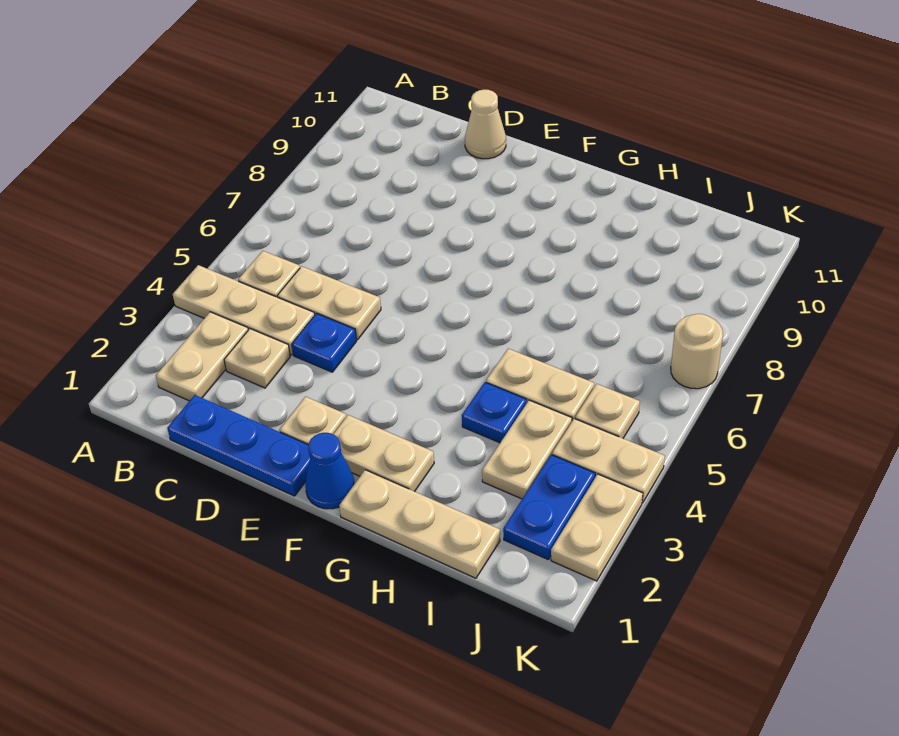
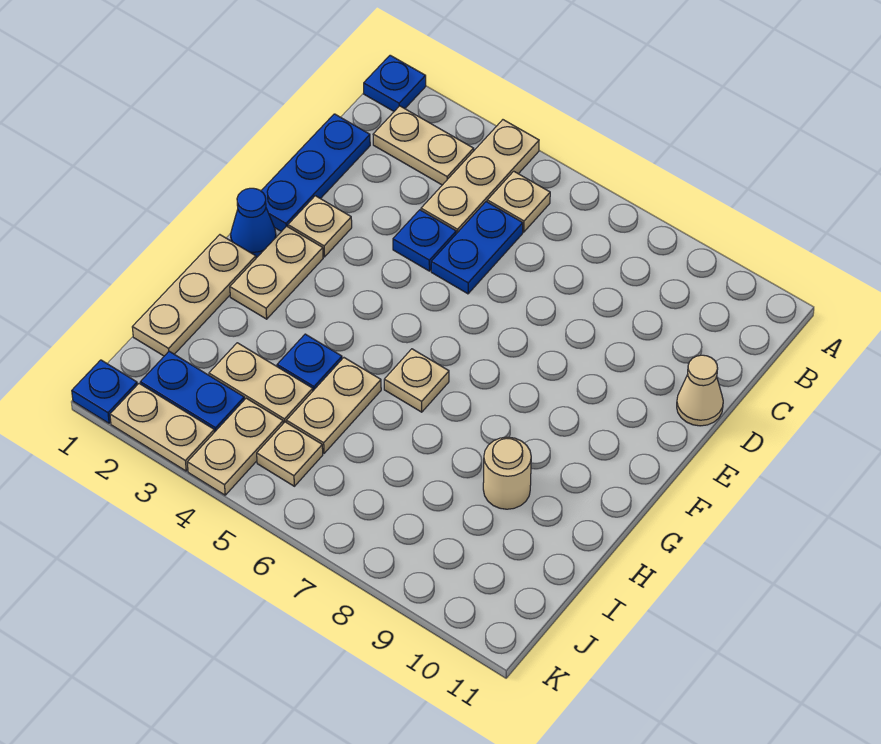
none -> blue plate A1 level 1
tan plate C3 level 1 -> tan plate G6 level 1
tan plate C5:D5 level 1 -> blue plate C5:D5 level 1
none -> blue plate K1 level 1
tan round brick K7 level 1 -> tan round brick H9 level 1

